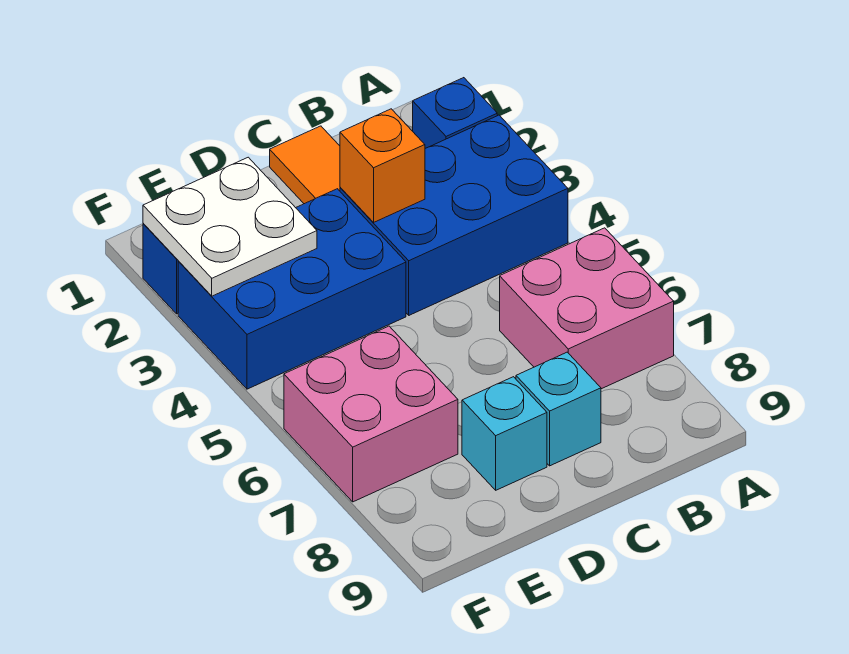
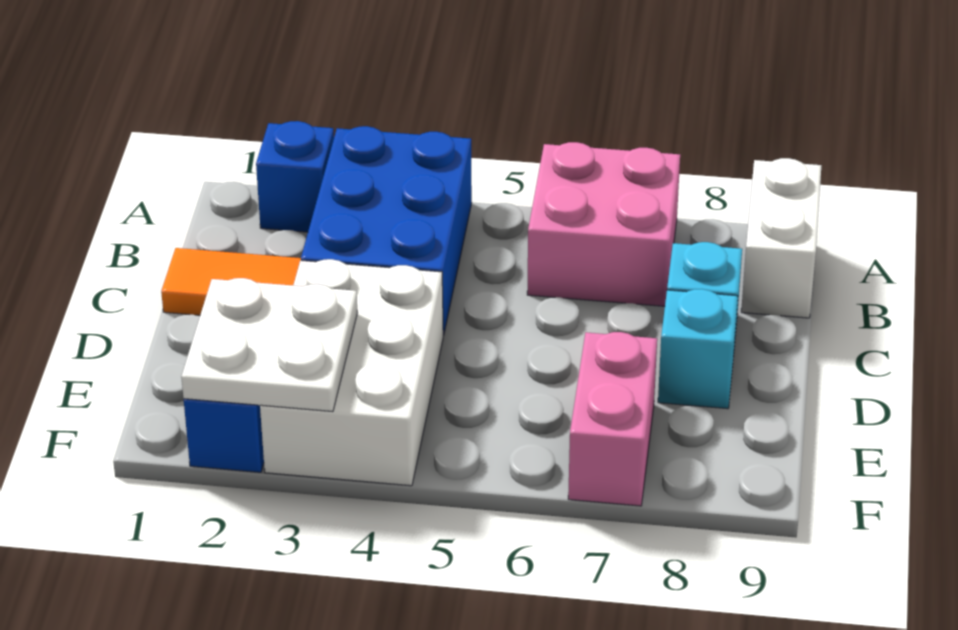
none -> white brick A9:B9 level 1
orange brick C3 level 2 -> none
blue brick D3:F4 level 1 -> white brick D3:F4 level 1
pink brick E6:F7 level 1 -> pink brick E7:F7 level 1

